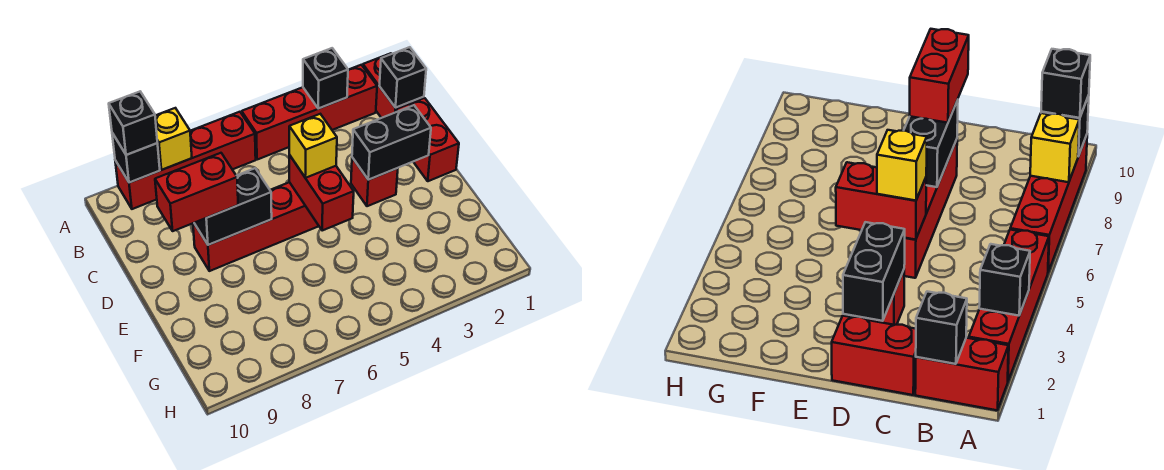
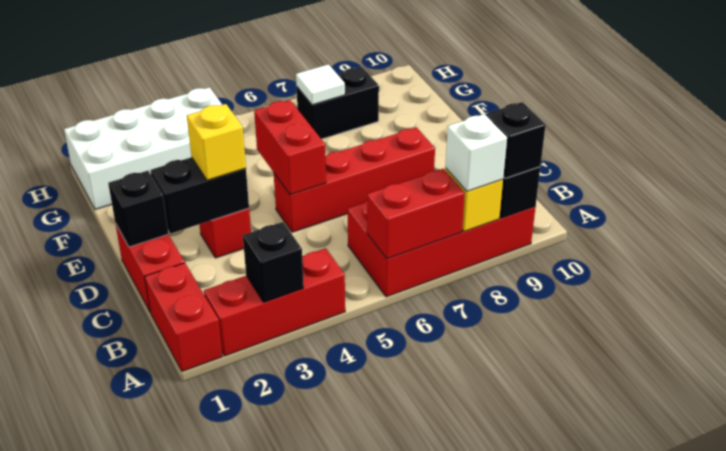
red brick A2:A5 level 1 -> red brick A2:A4 level 1
red brick A6:A9 level 1 -> red brick A6:B9 level 1
none -> white brick A8 level 3
black brick B1 level 2 -> black brick D1 level 2
yellow brick D5 level 3 -> yellow brick D3 level 3
black brick D7:D8 level 2 -> black brick G7:G8 level 1
red brick D8:D9 level 3 -> red brick A6:A7 level 2
none -> white brick G1:H4 level 1
none -> white tile G7 level 2

